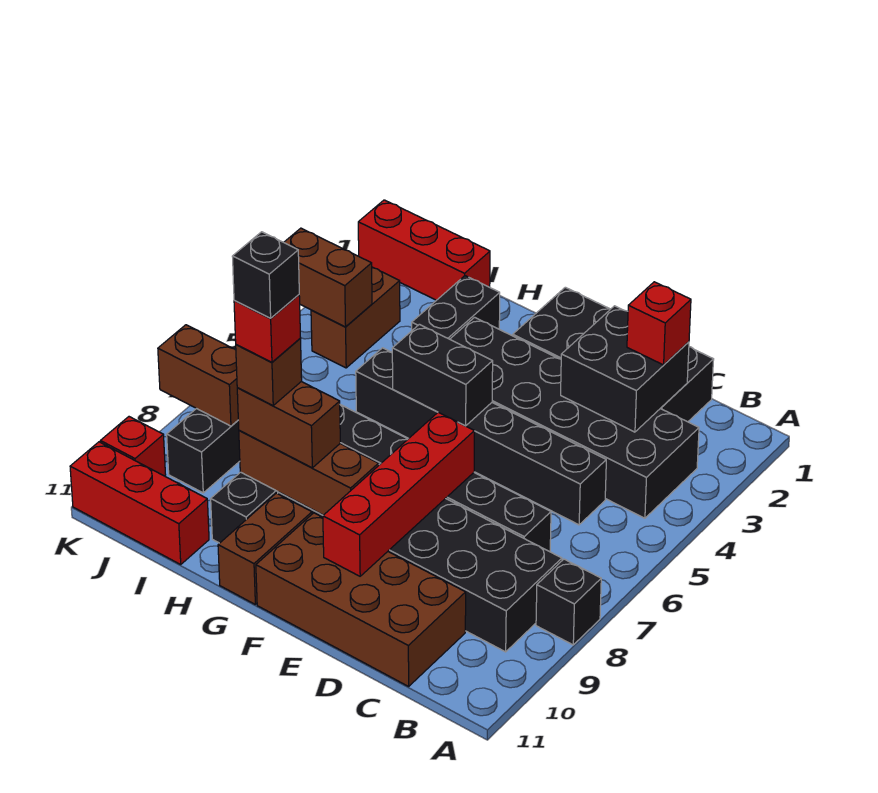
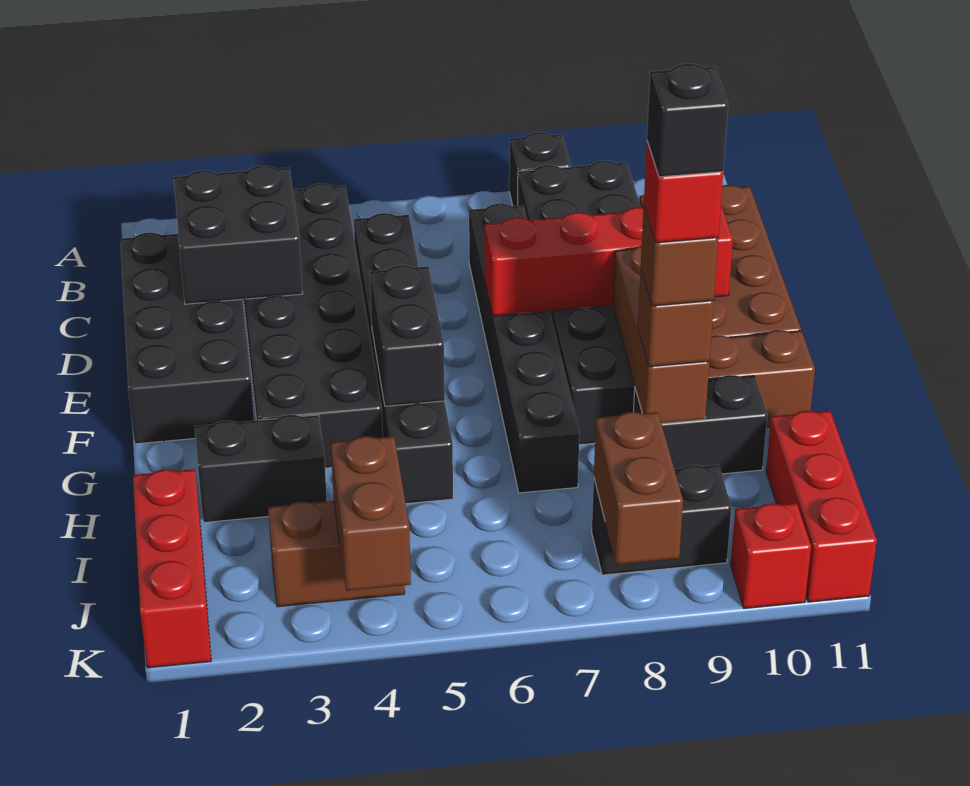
red brick C2 level 3 -> none
brown brick G9:H9 level 3 -> brown brick H9 level 3

